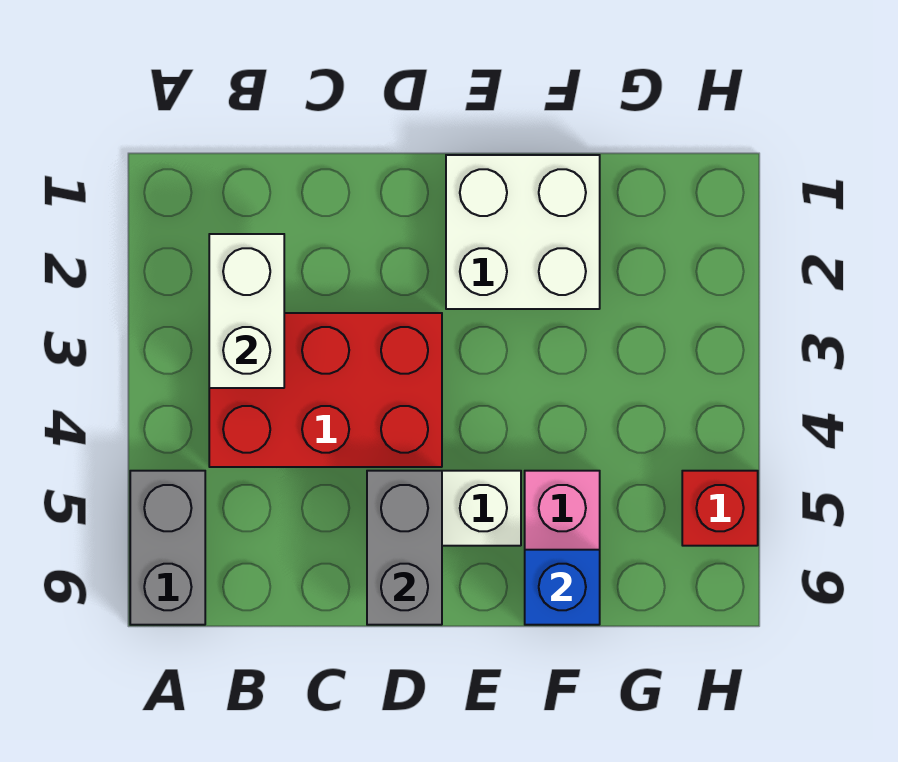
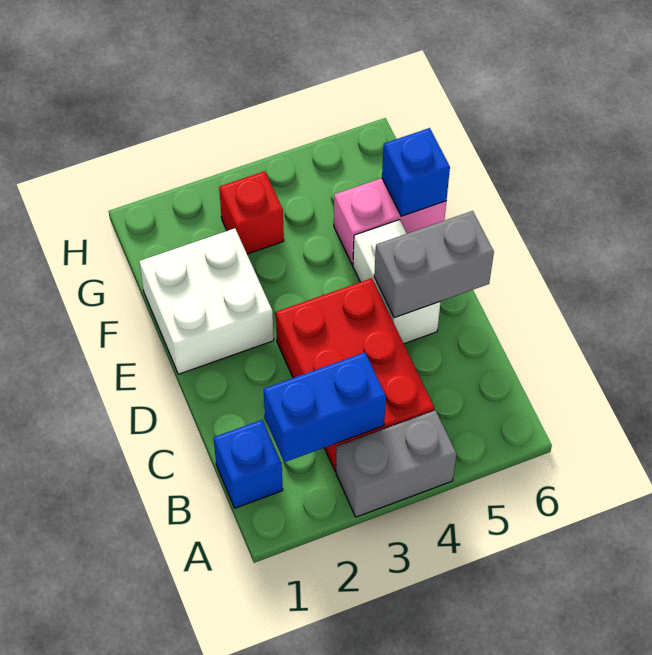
grey brick A5:A6 level 1 -> grey brick A3:A4 level 1
none -> blue brick B1 level 1
white brick B2:B3 level 2 -> blue brick B2:B3 level 2
red brick H5 level 1 -> red brick G3 level 1

